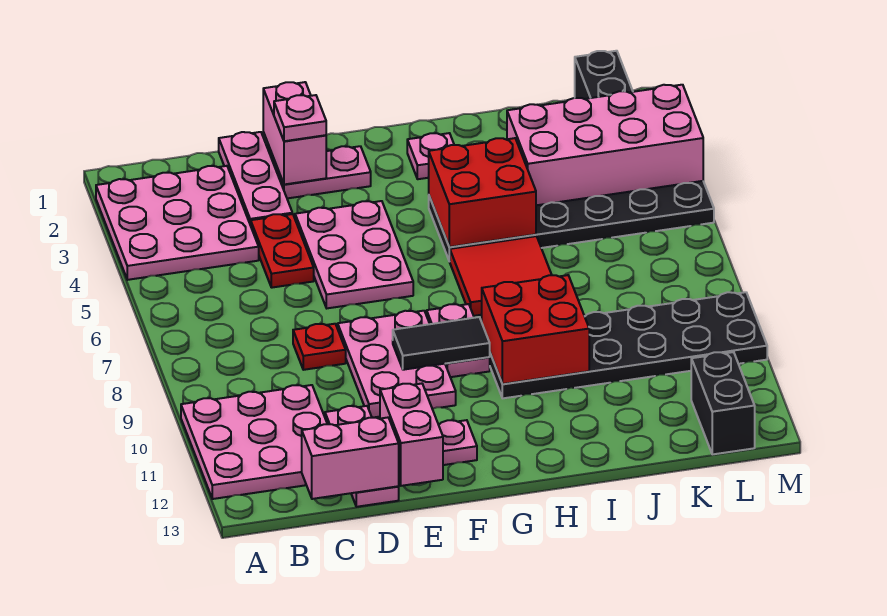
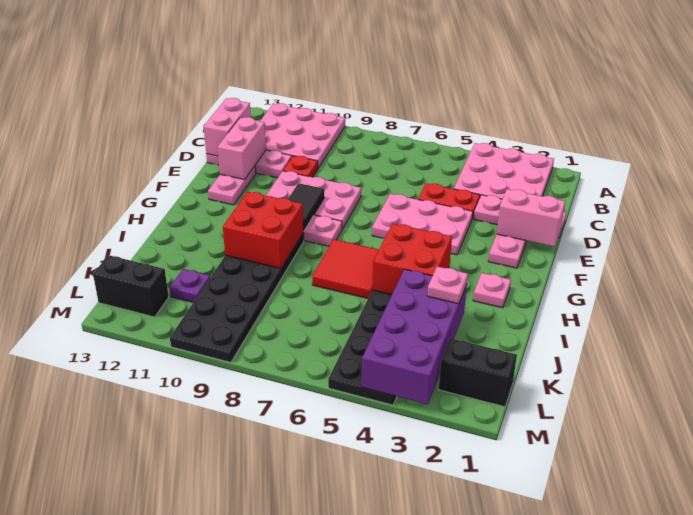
red plate D8 level 1 -> red plate D10 level 1
pink plate E2 level 3 -> pink plate J3 level 3
pink brick E12:E13 level 2 -> pink brick D12:E12 level 2
pink brick J3:M4 level 2 -> purple brick J3:M4 level 2
none -> purple plate K11 level 1

